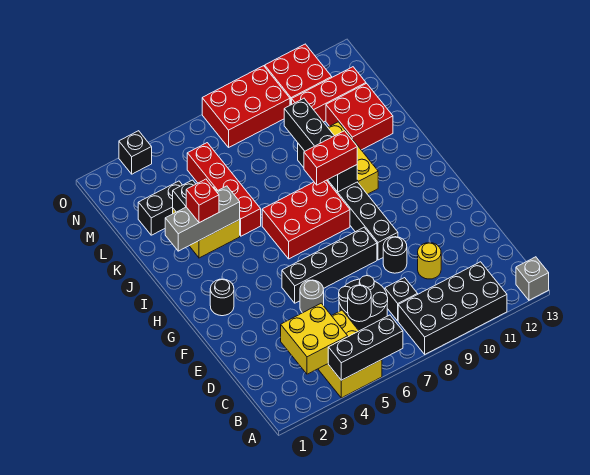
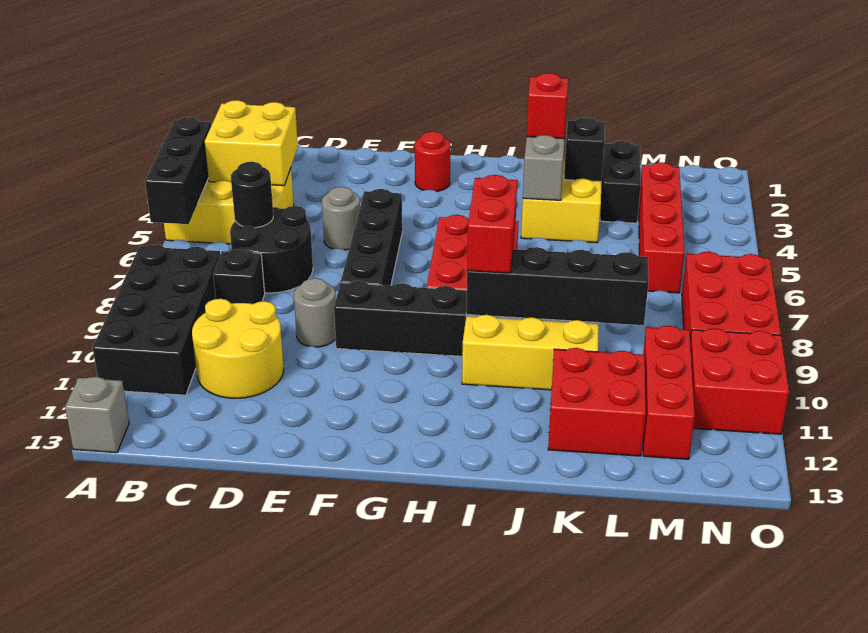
yellow round brick D10 level 1 -> yellow round brick C10:D11 level 1
black round brick E9 level 1 -> grey round brick E9 level 1
black round brick G2 level 1 -> red round brick G2 level 1
red brick J5:M5 level 1 -> red brick M3:M6 level 1
black brick O3 level 1 -> none

